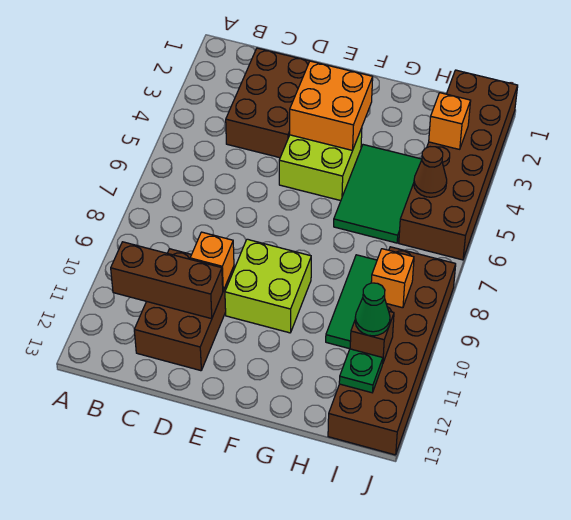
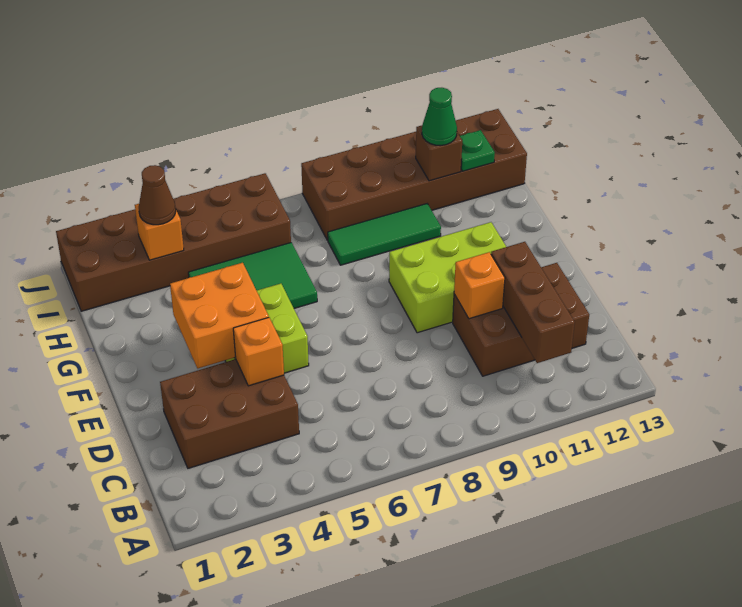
lime brick E9:F10 level 1 -> lime brick E9:F11 level 1
brown cone I5 level 2 -> brown cone I3 level 3
orange brick I9 level 2 -> orange brick D4 level 2

